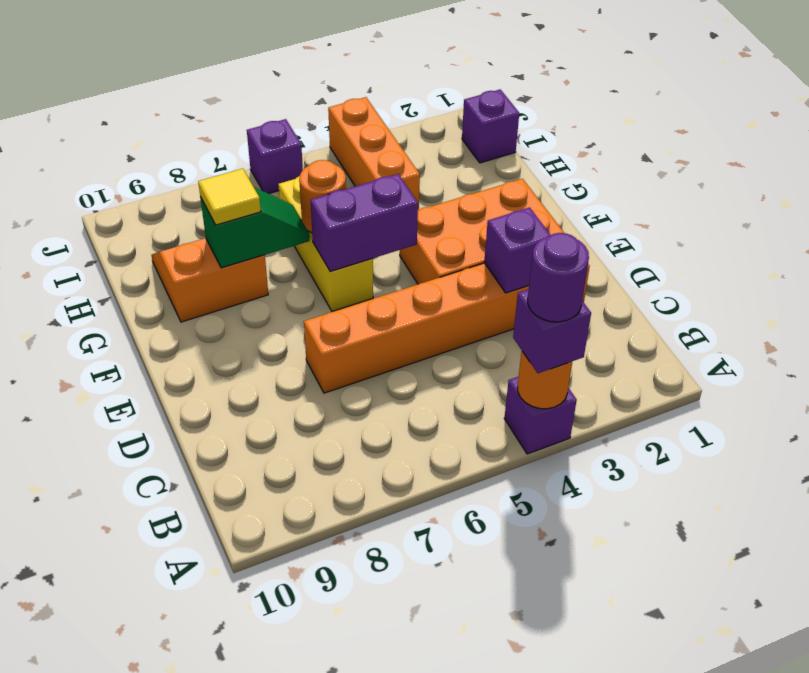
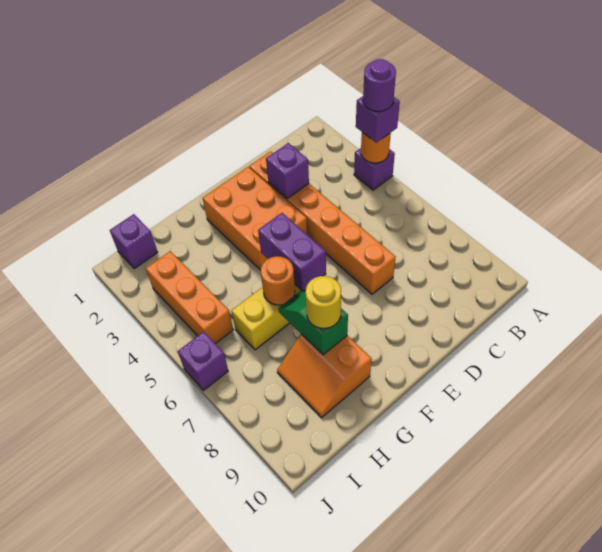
yellow tile G8 level 3 -> yellow round brick G8 level 3
orange brick H4:J4 level 1 -> orange brick I3:I5 level 1

